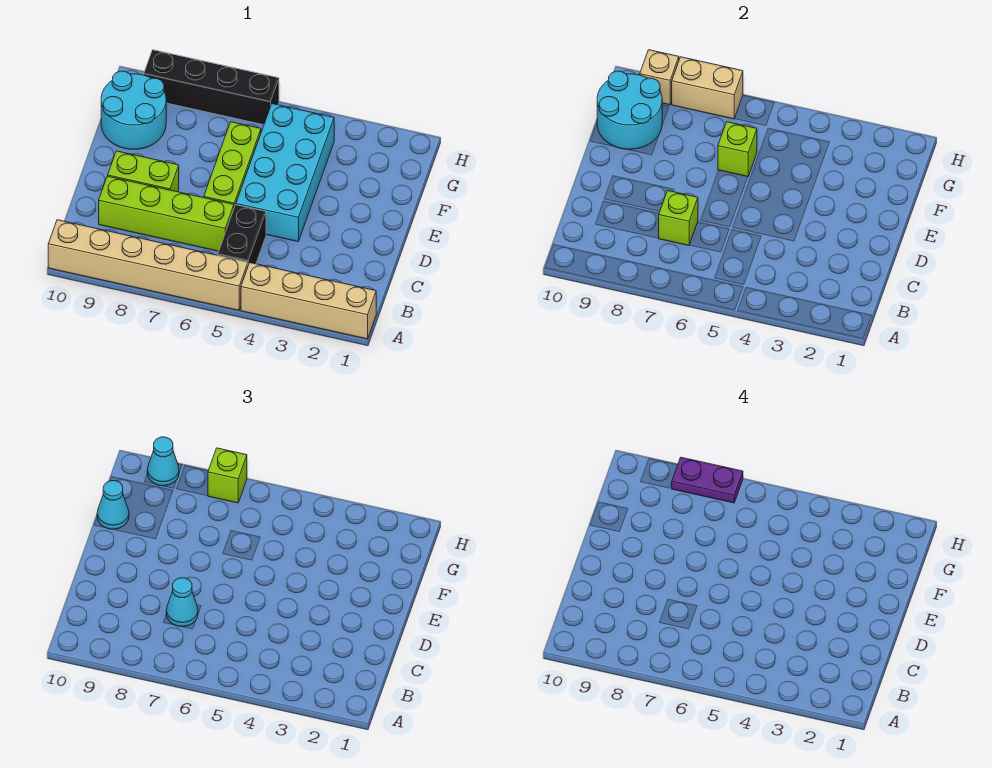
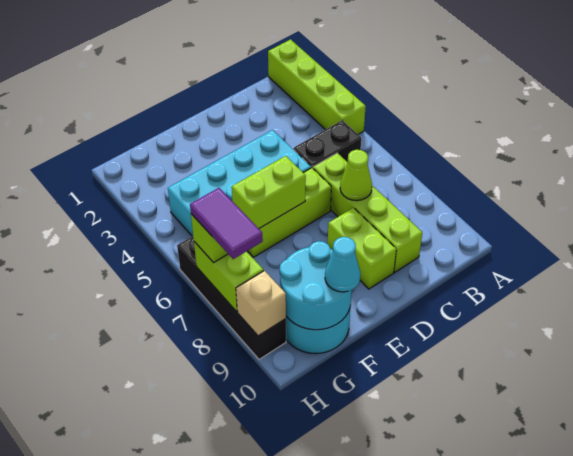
tan brick A1:A4 level 1 -> lime brick A1:A4 level 1
tan brick A5:A10 level 1 -> none
lime brick C7 level 2 -> lime cone C7 level 2
cyan cone C7 level 3 -> none
lime brick F6 level 2 -> lime brick E6:F6 level 2
tan brick H7:H8 level 2 -> lime brick H7:H8 level 2
purple plate H7:H8 level 4 -> purple tile H7:H8 level 4
cyan cone H9 level 3 -> none

